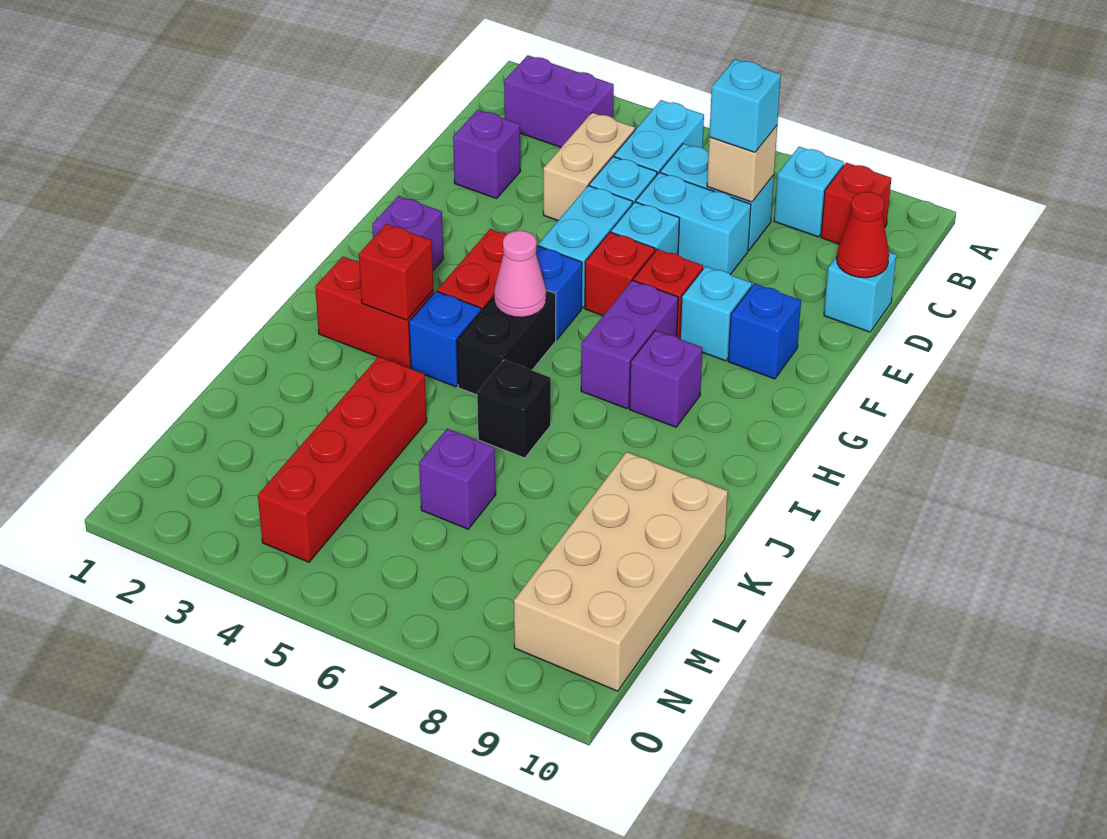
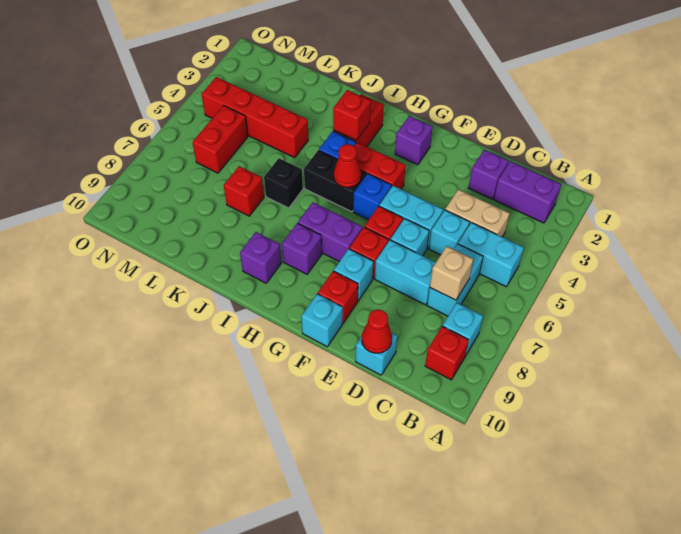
purple brick B2:B3 level 1 -> purple brick B2:C2 level 1
cyan brick C7 level 3 -> cyan brick F10 level 1
cyan brick D6:D7 level 1 -> cyan brick D7:E7 level 1
blue brick F9 level 1 -> red brick F9 level 1
pink cone H5 level 2 -> red cone H5 level 2
none -> red brick K7 level 1
tan brick K9:N10 level 1 -> none
purple brick L6 level 1 -> purple brick I9 level 1
none -> red brick M5:M6 level 1

